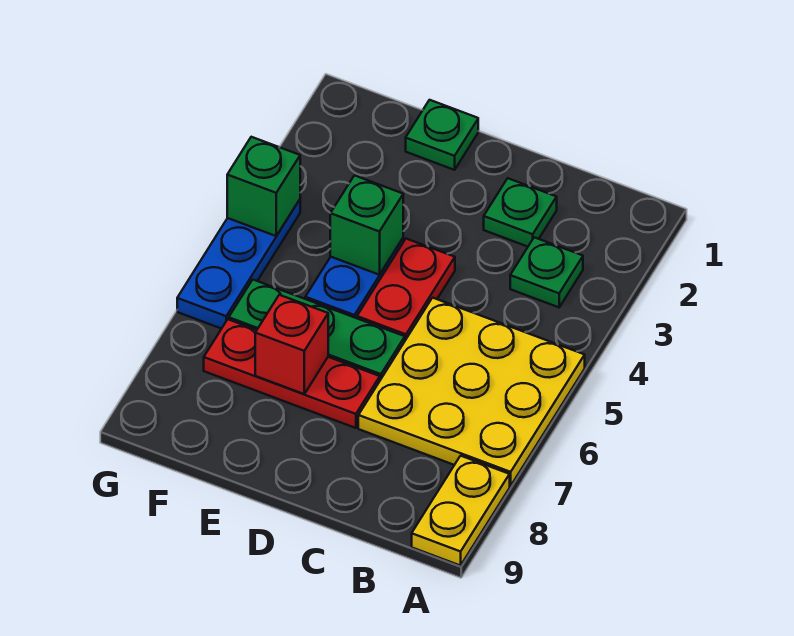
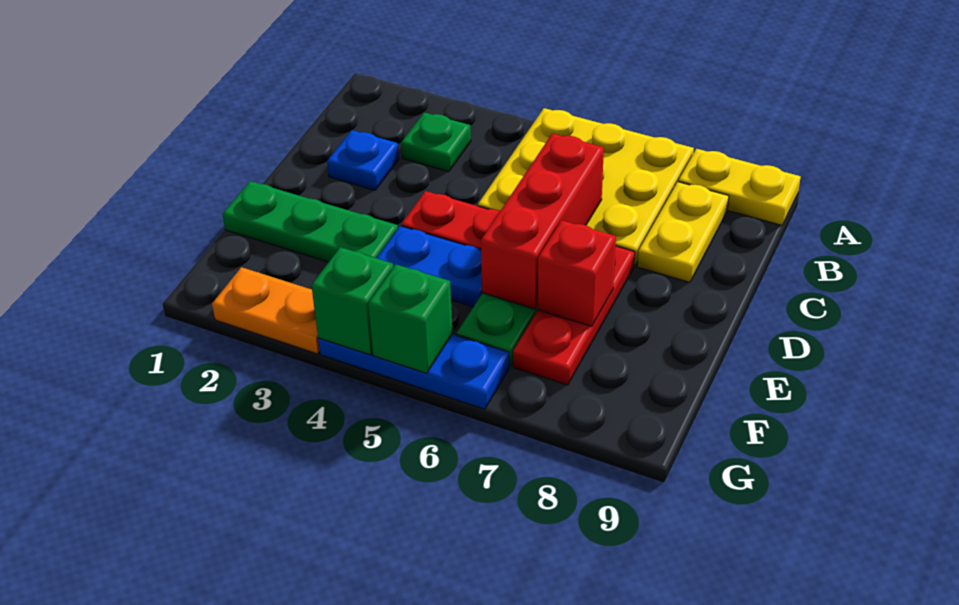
none -> yellow plate B8:C8 level 1
green plate C2 level 1 -> blue plate C2 level 1
none -> red brick C6:E6 level 2
green plate E1 level 1 -> green plate E1:E3 level 1
green brick E4 level 2 -> green brick G5 level 2
none -> orange plate G2:G3 level 1

